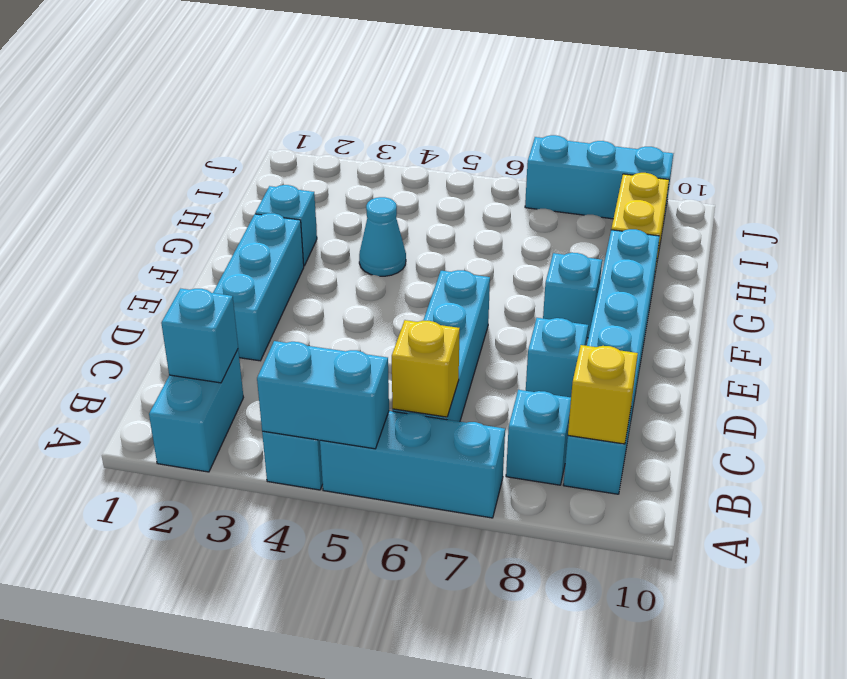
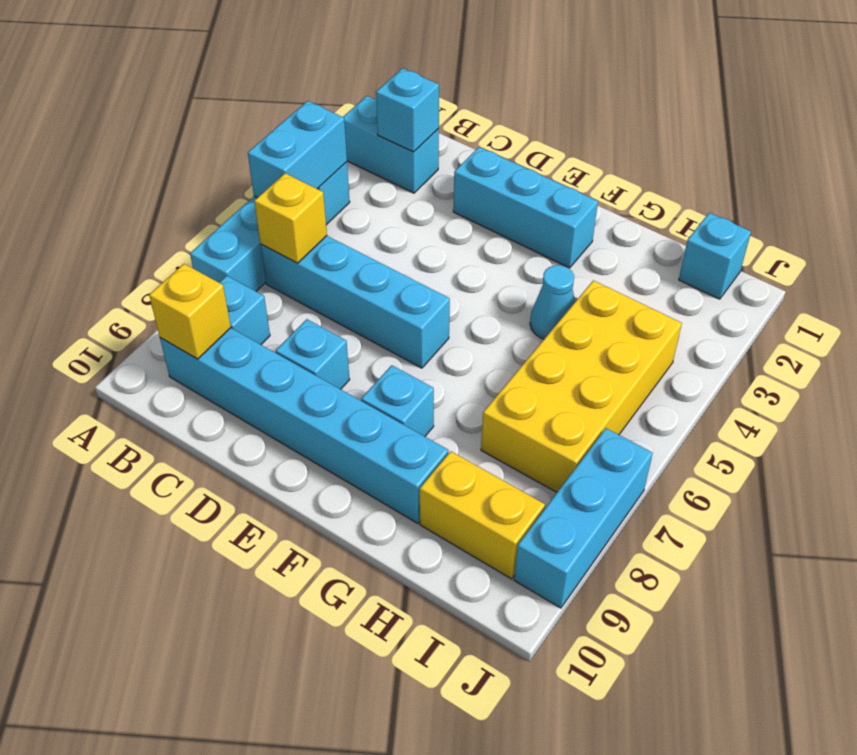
cyan brick G2 level 1 -> cyan brick I1 level 1
none -> yellow brick H4:I7 level 1

